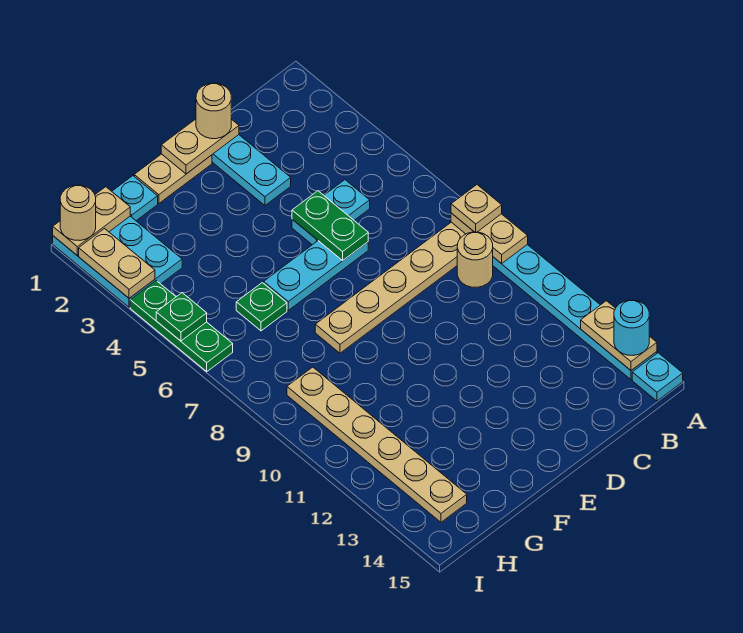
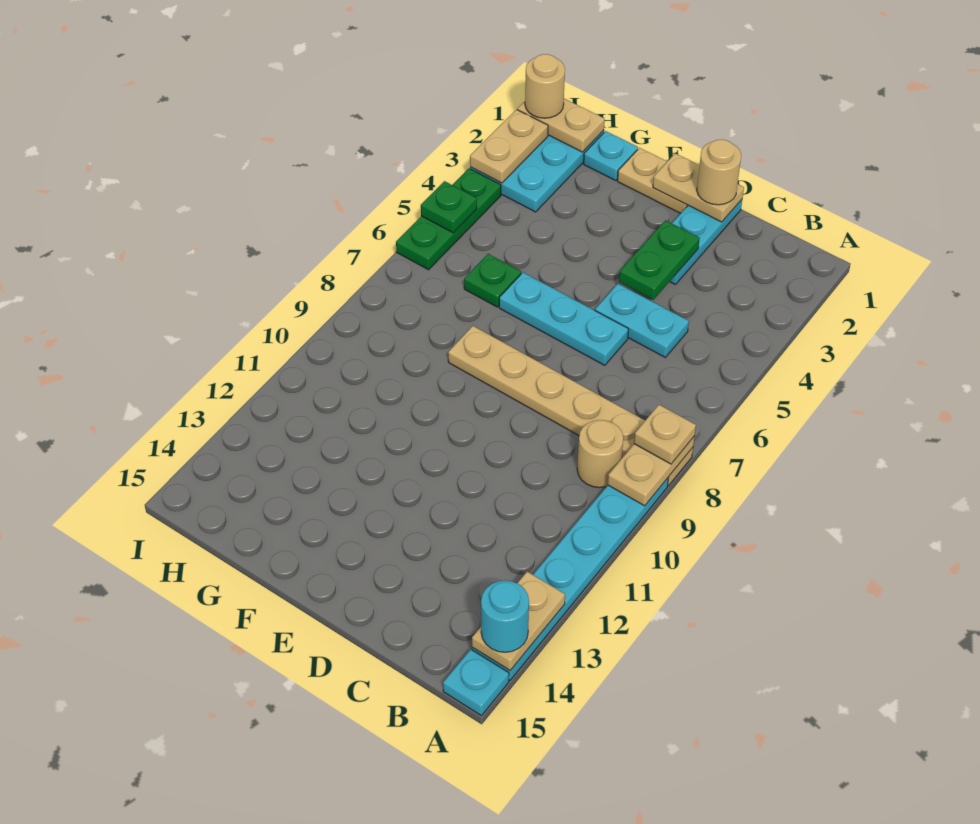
green plate D5:D6 level 2 -> green plate D3:D4 level 2
tan plate H9:H14 level 1 -> none

